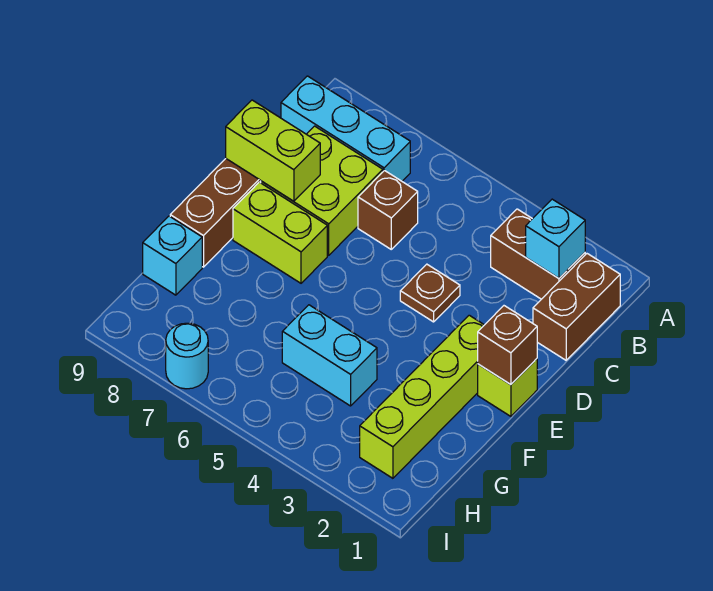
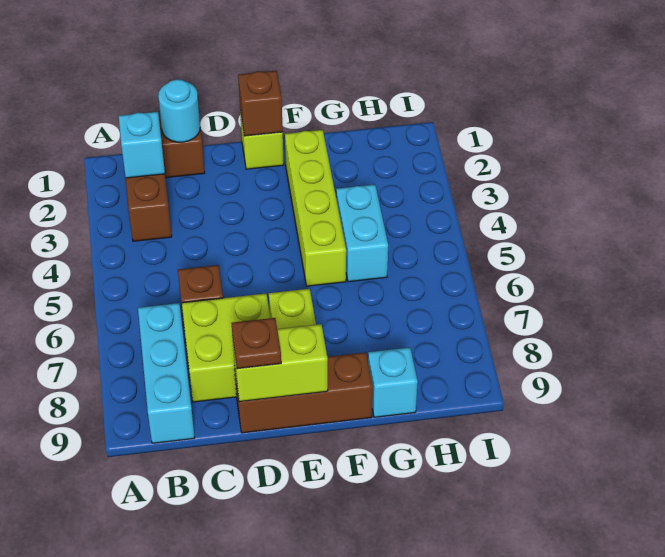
brown plate D4 level 1 -> brown plate D9 level 3
lime brick D8:D9 level 2 -> lime brick D9:E9 level 2
lime brick E2:H2 level 1 -> lime brick F2:F5 level 1
cyan round brick I7 level 1 -> cyan round brick C1 level 2

